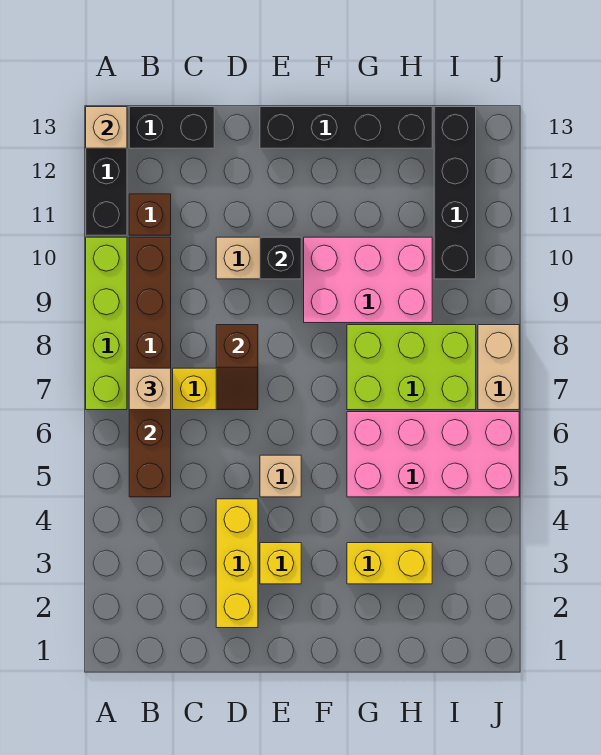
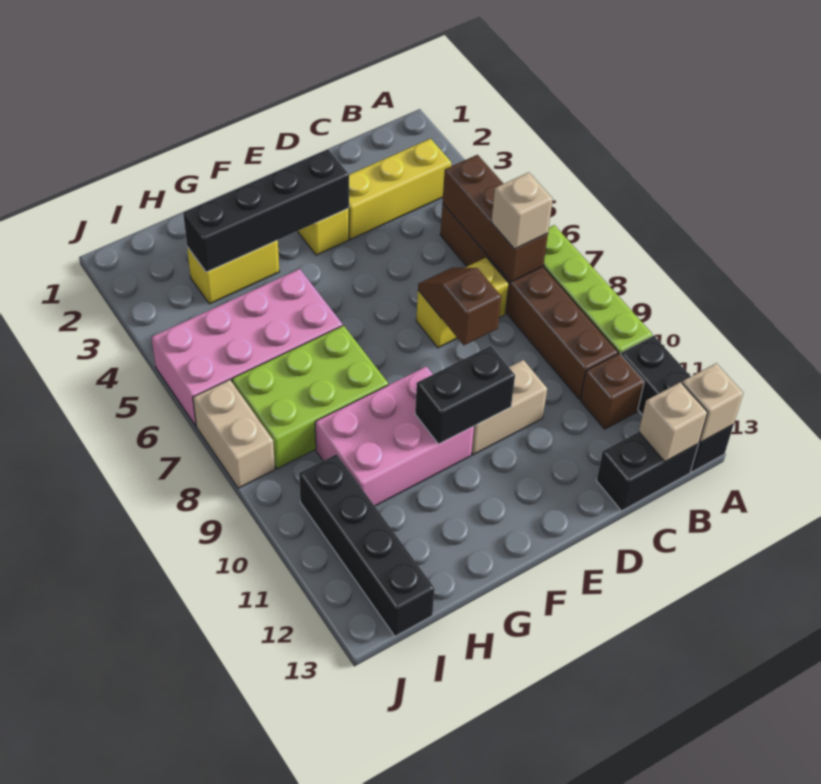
yellow brick D2:D4 level 1 -> yellow brick B3:D3 level 1
tan brick E5 level 1 -> tan brick B13 level 2
black brick E10 level 2 -> black brick E10:F10 level 2
black brick E13:H13 level 1 -> black brick E3:H3 level 2

